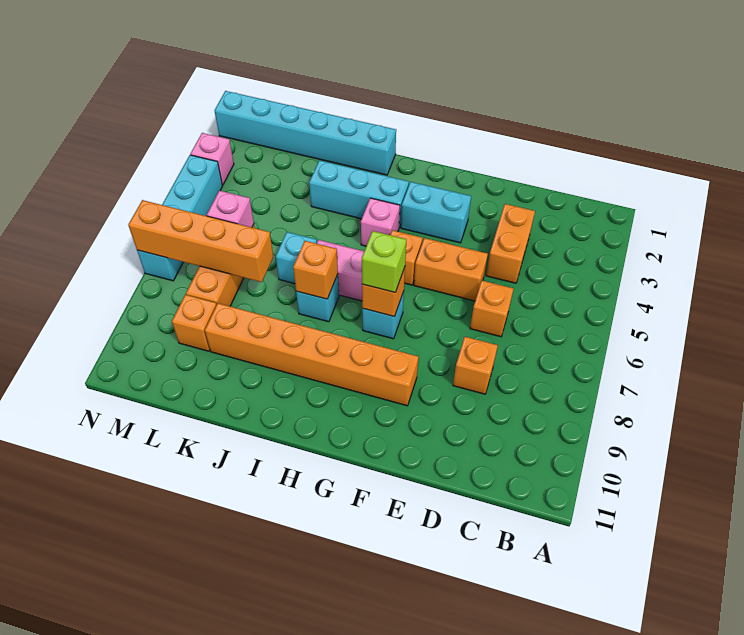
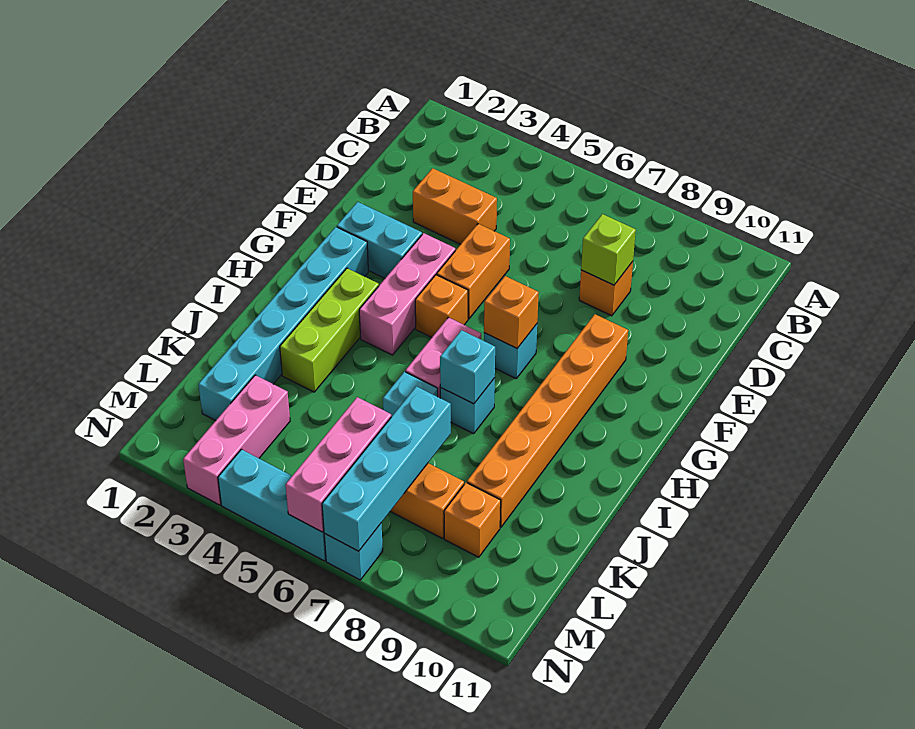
orange brick D6 level 1 -> none
cyan brick F3:G3 level 1 -> cyan brick F2:F3 level 1
lime brick G7 level 3 -> lime brick D8 level 2
cyan brick H3:J3 level 1 -> lime brick H3:J3 level 1
pink brick H4 level 1 -> pink brick F4:H4 level 1
cyan brick I1:N1 level 1 -> cyan brick G2:L2 level 1
orange brick I7 level 2 -> cyan brick I7 level 2
orange brick K7:N7 level 2 -> cyan brick K7:N7 level 2
pink brick L6 level 2 -> pink brick L6:N6 level 2
pink brick N3 level 1 -> pink brick L3:N3 level 1

